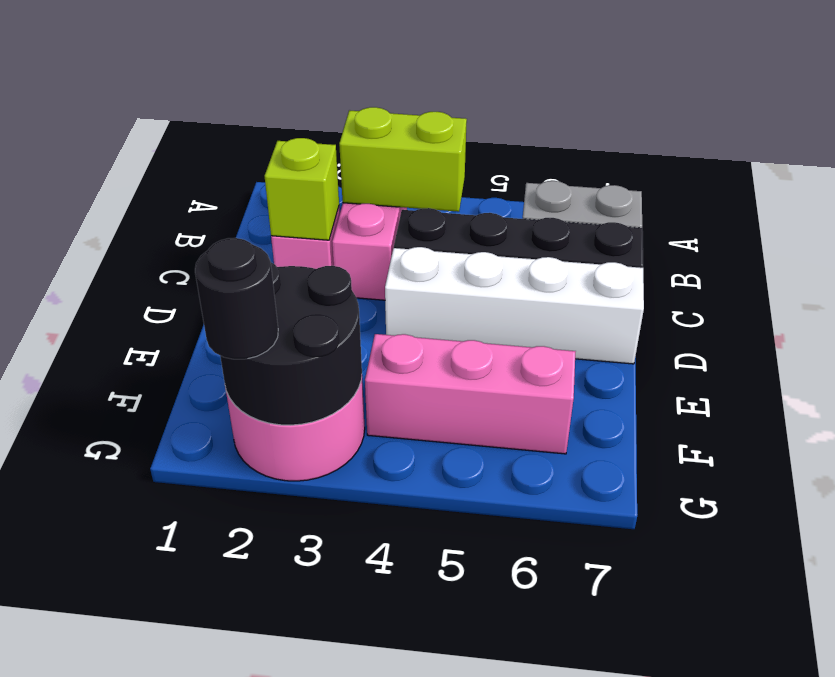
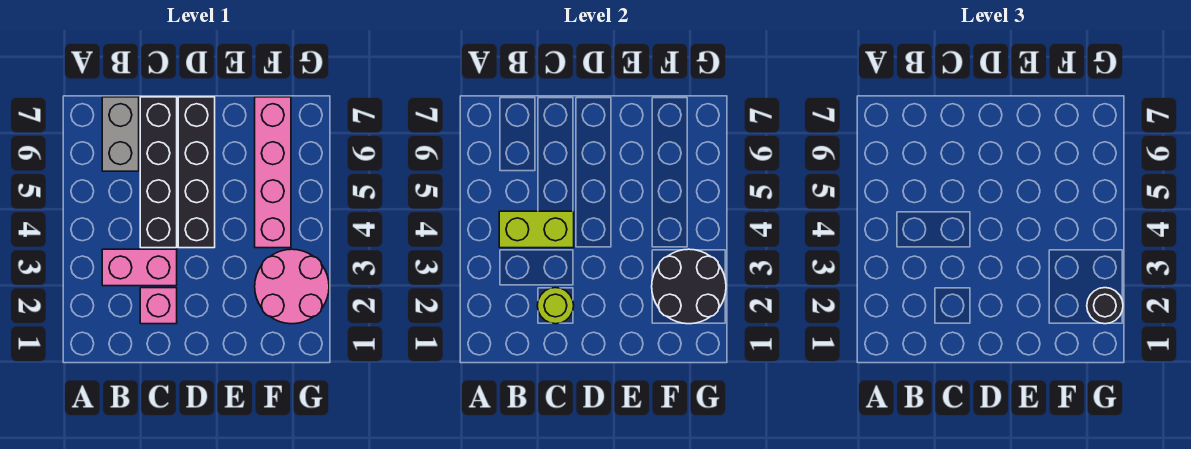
lime brick B3:B4 level 2 -> lime brick B4:C4 level 2
lime brick C2 level 2 -> lime round brick C2 level 2
white brick D4:D7 level 1 -> black brick D4:D7 level 1
pink brick F4:F6 level 1 -> pink brick F4:F7 level 1

